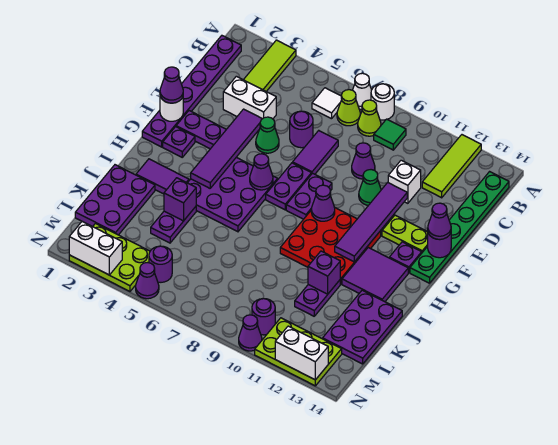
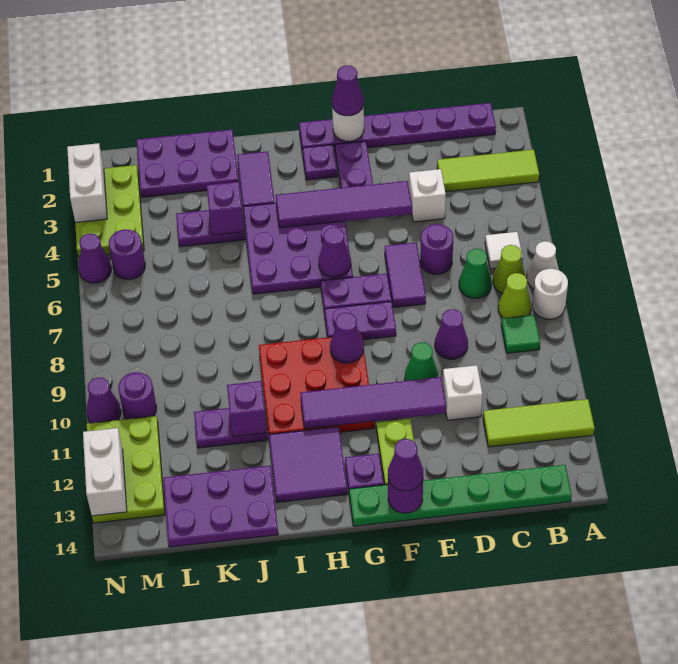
white brick D3:D4 level 1 -> white brick D4 level 1
purple tile D7:E7 level 1 -> purple tile E6:E7 level 1
green cone E5 level 1 -> green cone C7 level 1

